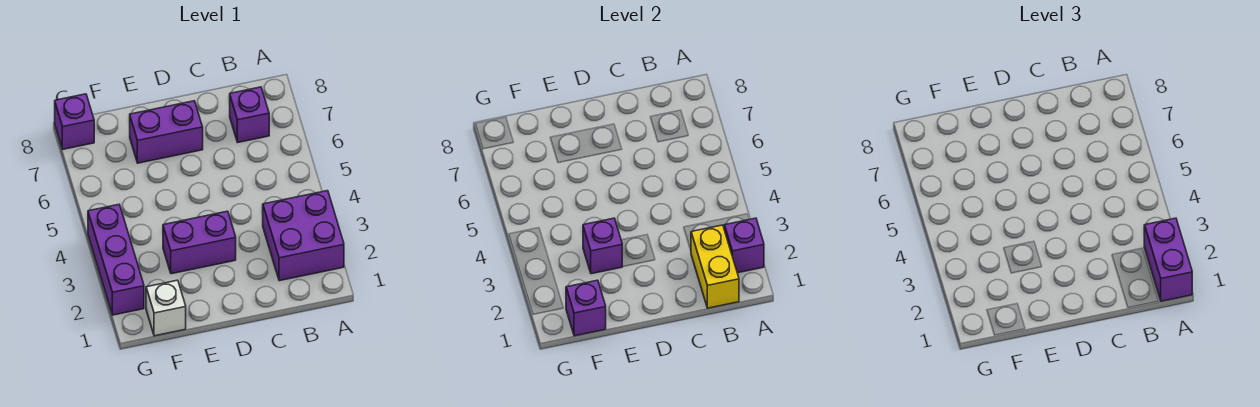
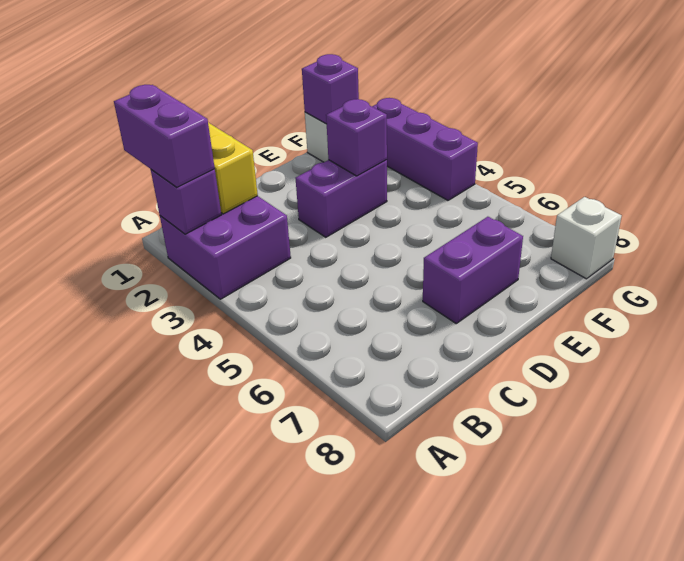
purple brick B7 level 1 -> none
purple brick G8 level 1 -> white brick G8 level 1

